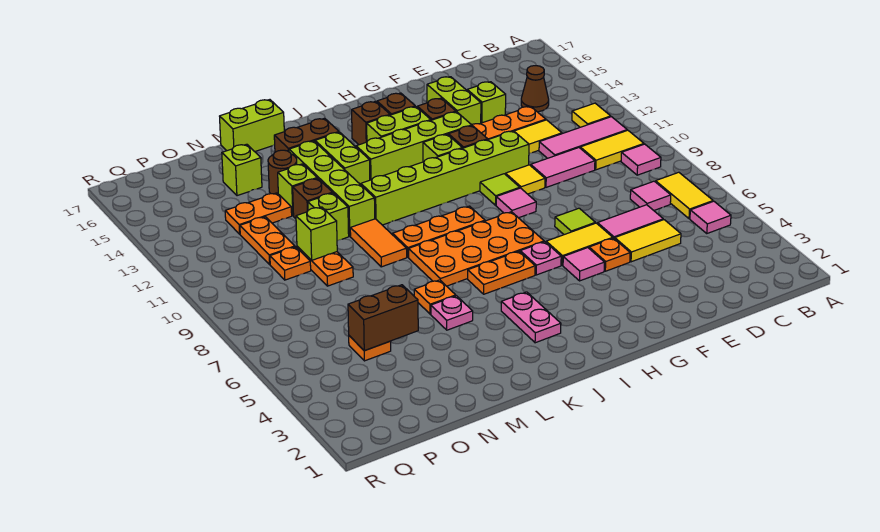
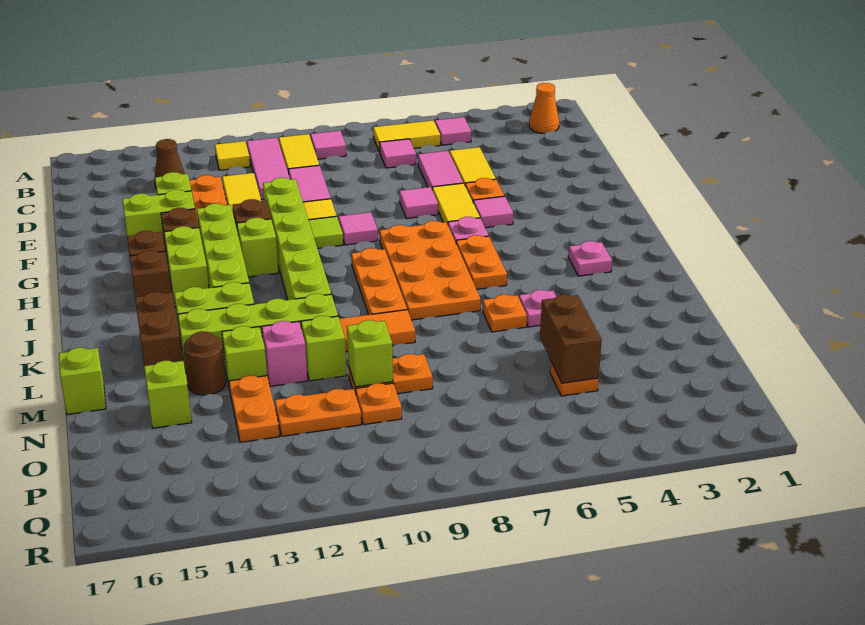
none -> orange cone B2 level 1
lime tile F7 level 1 -> pink tile F7 level 1
pink plate J3:J4 level 1 -> pink plate J3 level 1
lime brick L17:M17 level 1 -> lime brick M17 level 1
brown brick M12 level 1 -> pink brick M12 level 1

